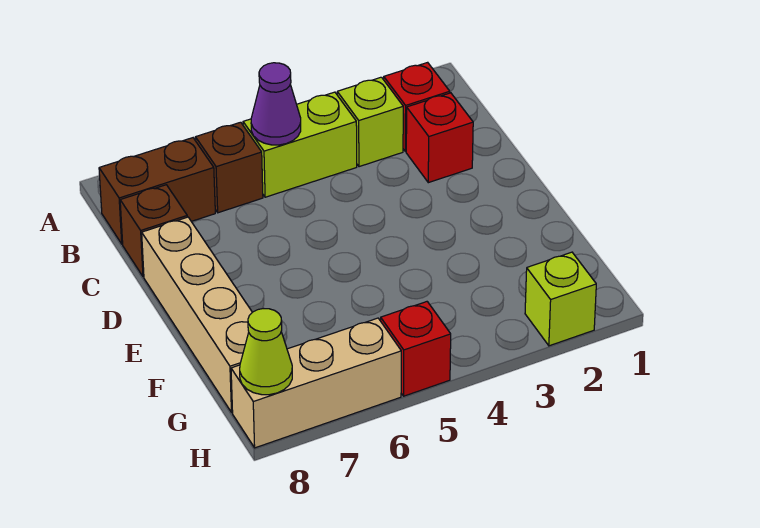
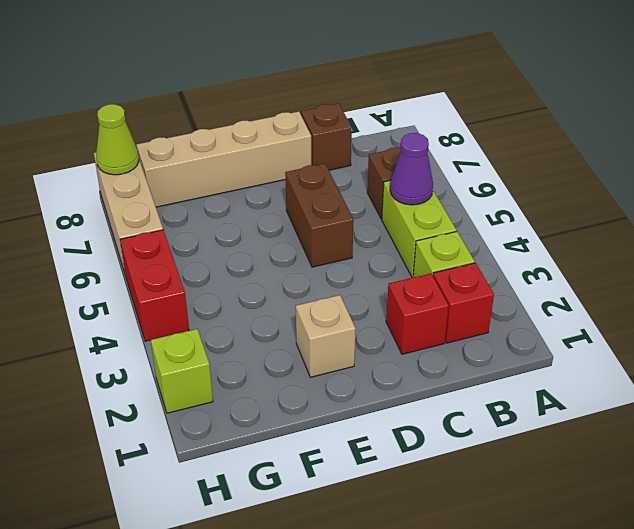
brown brick B7:B8 level 1 -> brown brick D5:D6 level 1
none -> tan brick E2 level 1
red brick H5 level 1 -> red brick H4:H5 level 1

